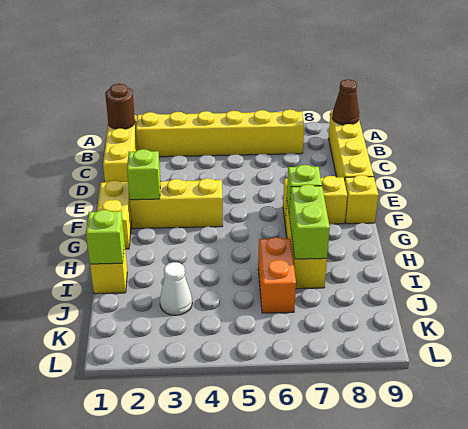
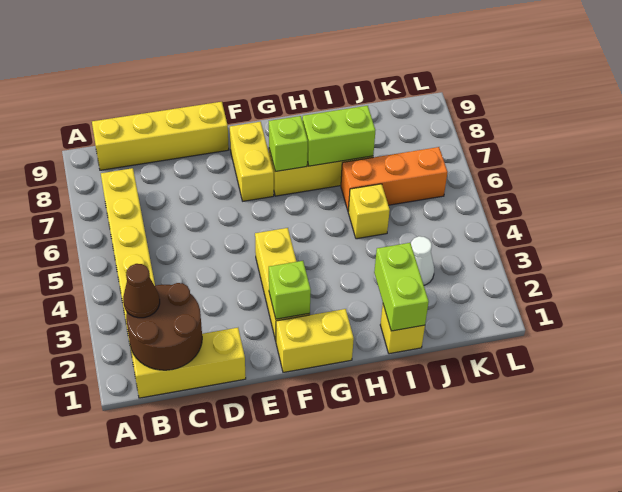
brown round brick B1 level 2 -> brown round brick B1:C2 level 2
brown cone B9 level 2 -> brown cone B2 level 3
yellow brick F9 level 1 -> yellow brick I5 level 1
lime brick I1 level 2 -> lime brick I1:I2 level 2
orange brick I6:J6 level 1 -> orange brick I6:K6 level 1

